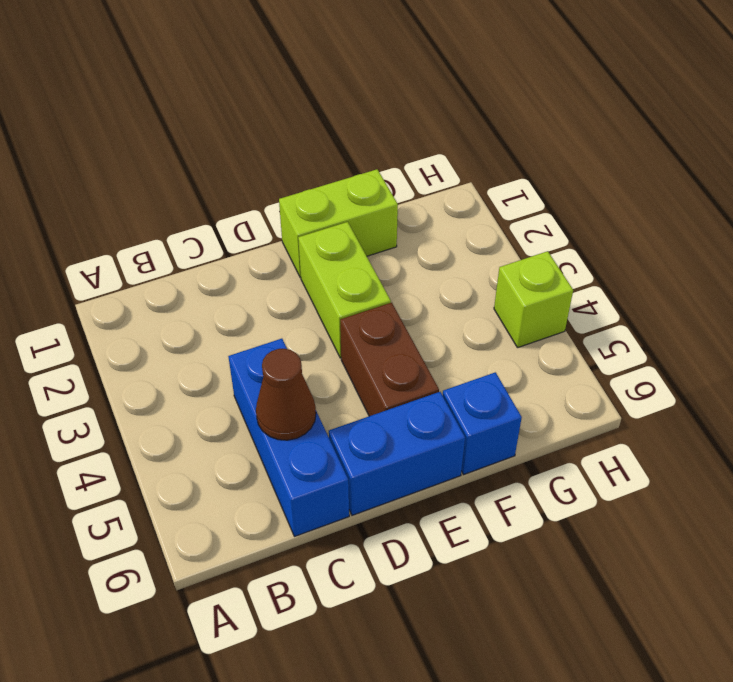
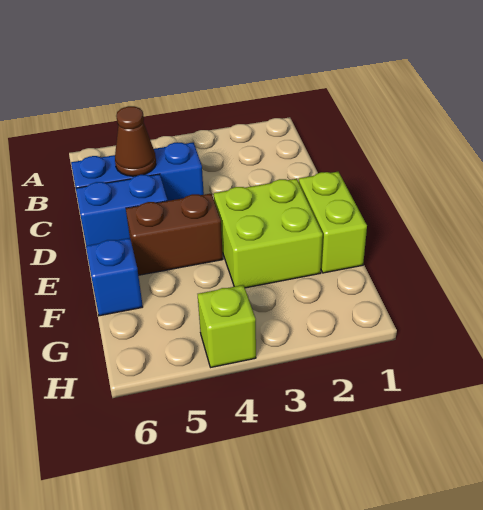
blue brick D6:E6 level 1 -> blue brick D5:D6 level 1
lime brick E2:E3 level 1 -> lime brick E2:F3 level 1

